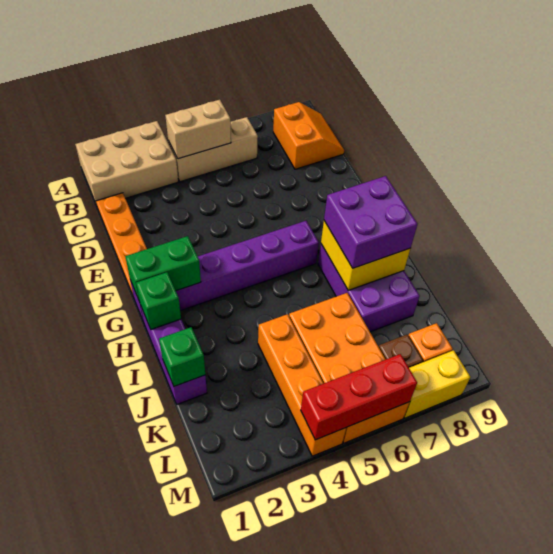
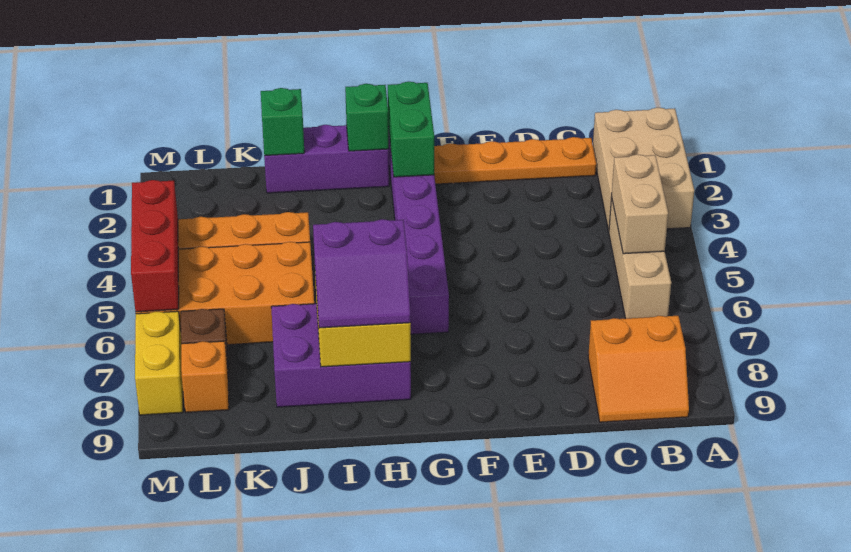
purple brick H7:I8 level 3 -> purple slope H7:I8 level 3 top 7

